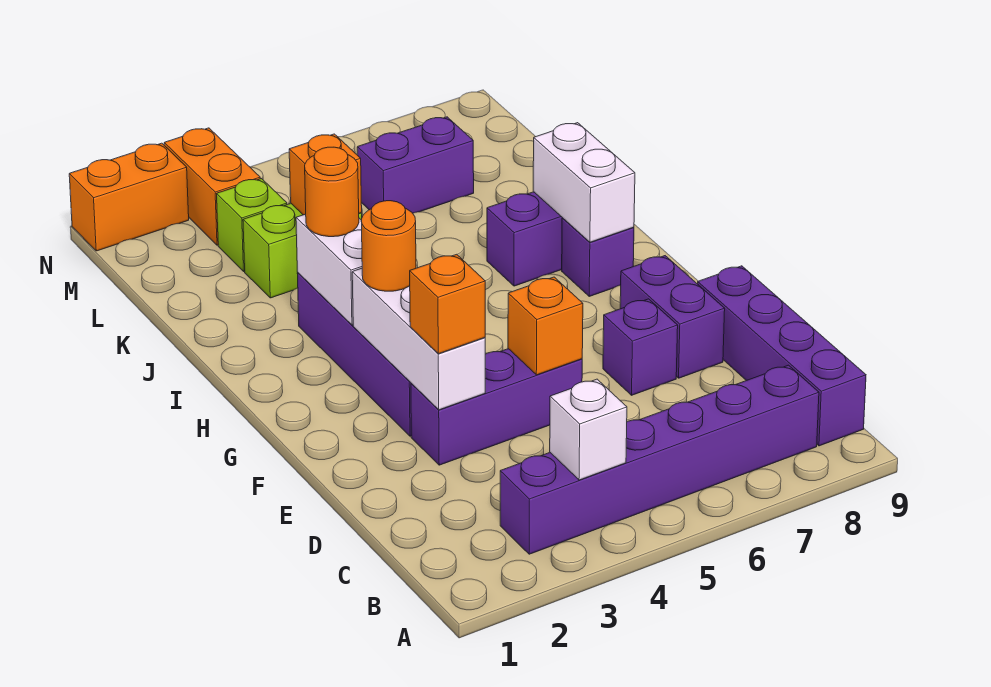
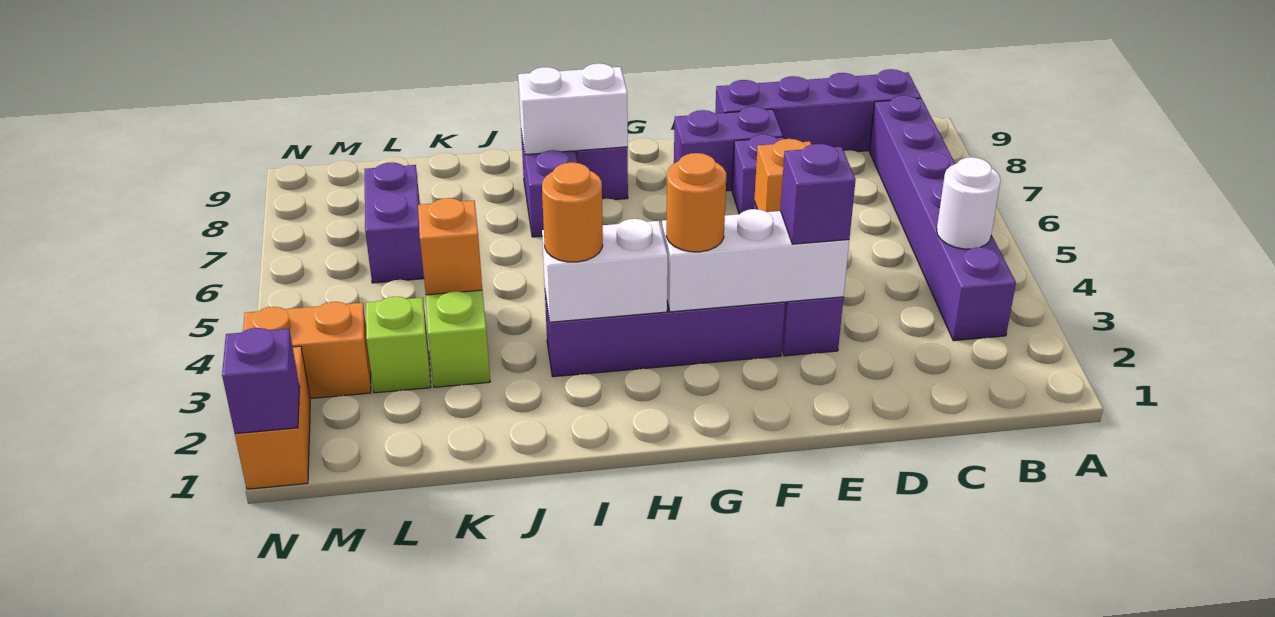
white brick B4 level 2 -> white round brick B4 level 2
orange brick E3 level 3 -> purple brick E3 level 3
none -> purple brick N1 level 2

